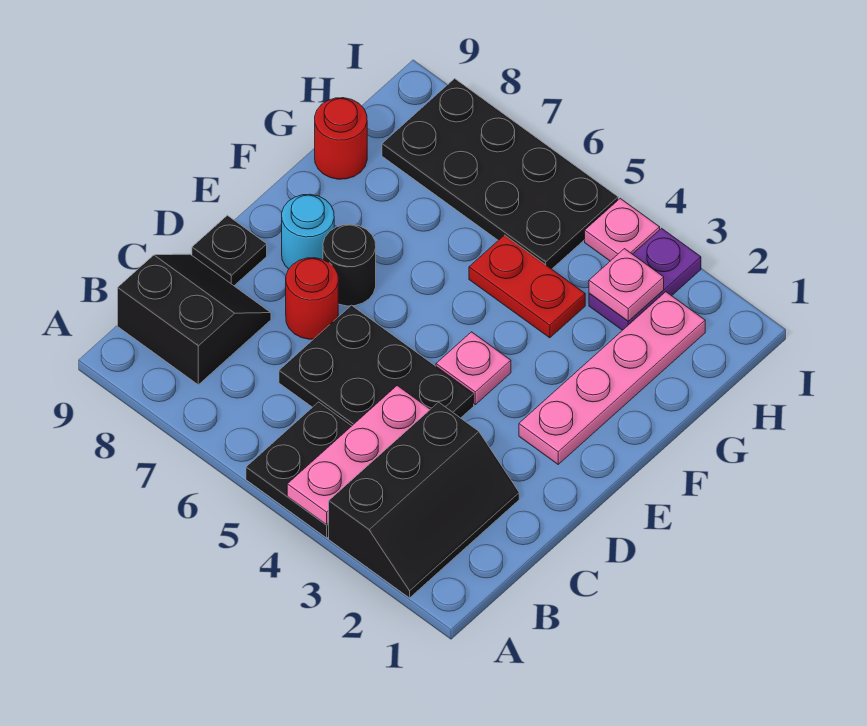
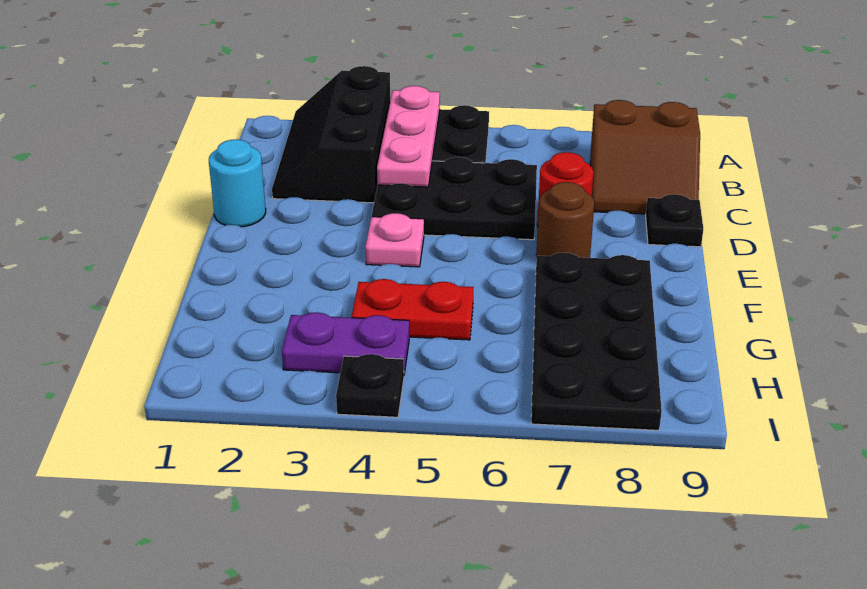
black slope B8:C9 level 1 top B -> brown slope B8:C9 level 1 top B
pink plate E2:H2 level 1 -> none
black round brick E7 level 1 -> brown round brick E7 level 1
cyan round brick E8 level 1 -> cyan round brick D1 level 1
red round brick G9 level 1 -> none
purple plate H3:I3 level 1 -> purple plate H3:H4 level 1
pink plate H3 level 2 -> none
black plate H5:I8 level 1 -> black plate F7:I8 level 1
pink plate I4 level 1 -> black plate I4 level 1

